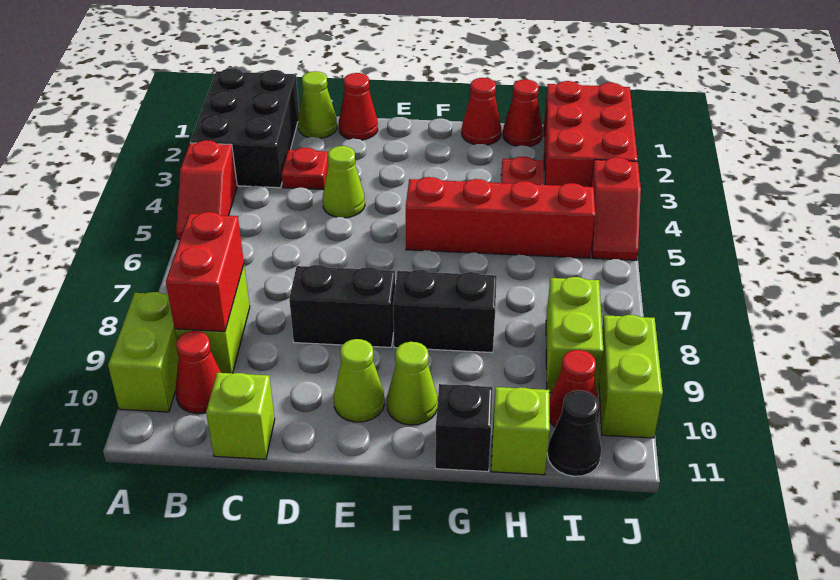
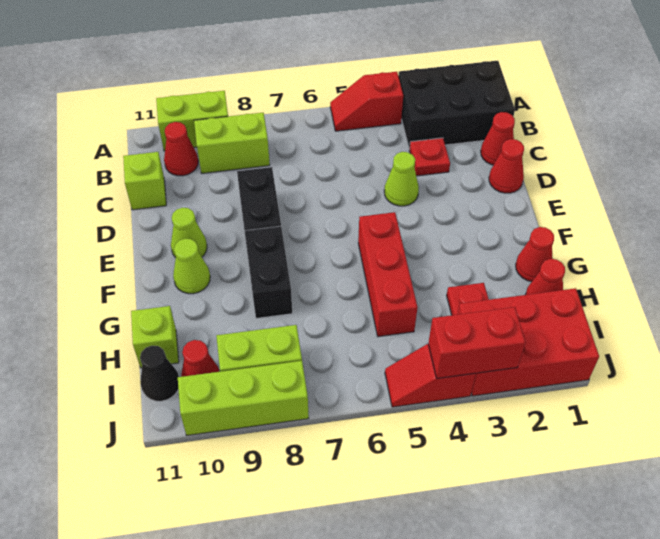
red brick B8:B9 level 2 -> red brick J3:J4 level 2
lime cone C1 level 1 -> red cone C1 level 1
red brick F5:I5 level 1 -> red brick F5:H5 level 1
black brick G11 level 1 -> none
lime brick J9:J10 level 1 -> lime brick J8:J10 level 1

